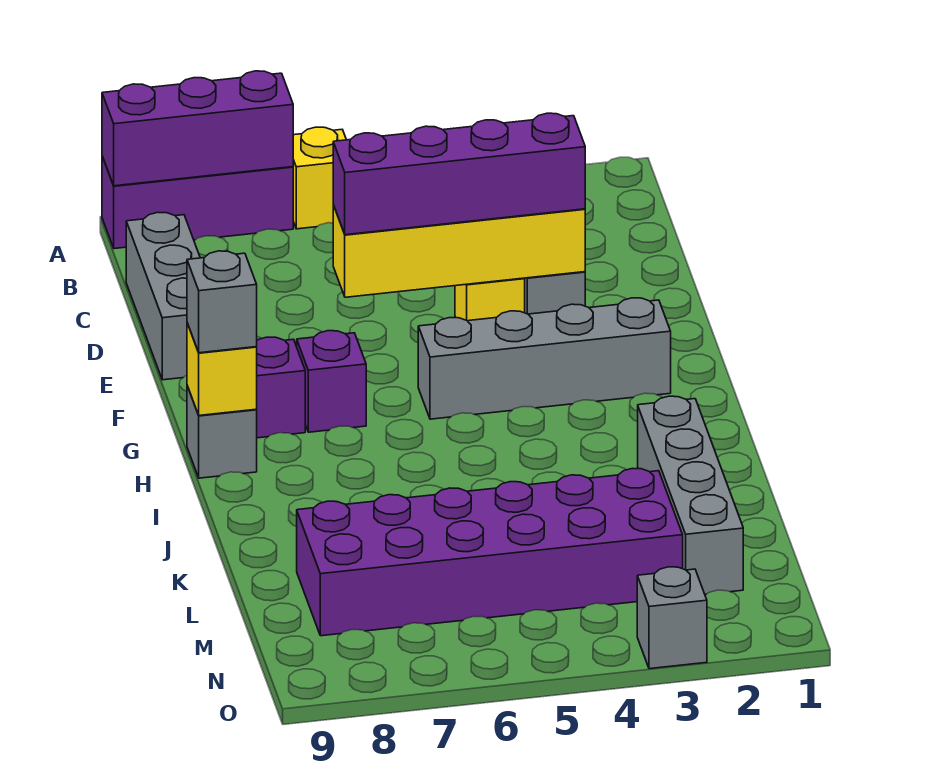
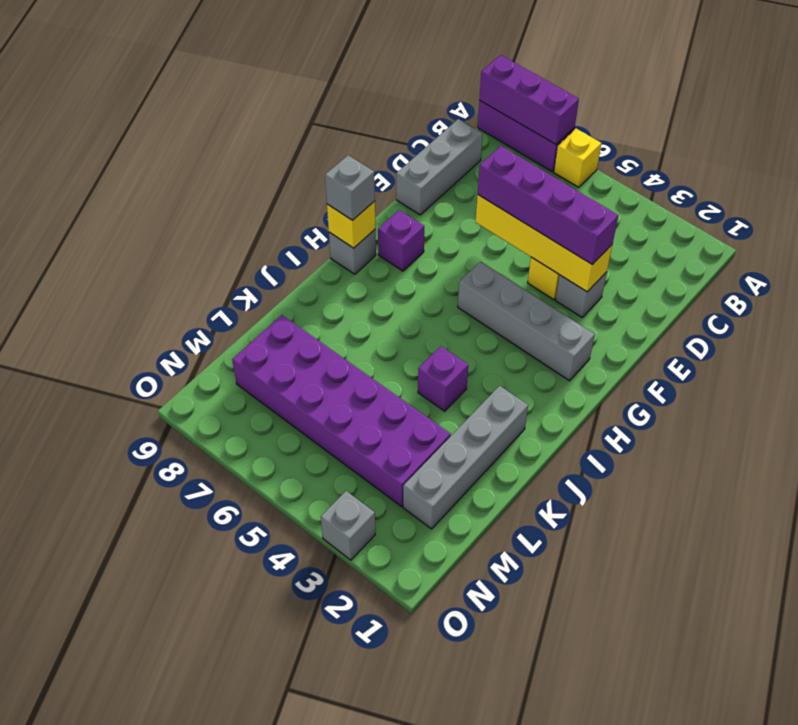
purple brick G7 level 1 -> purple brick J4 level 1

